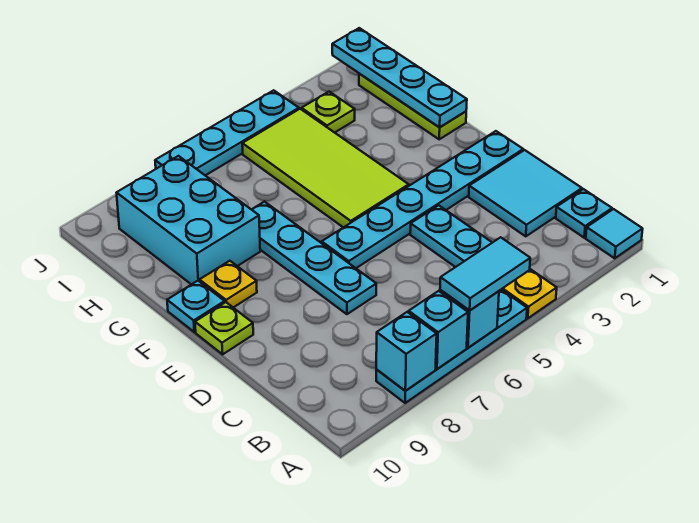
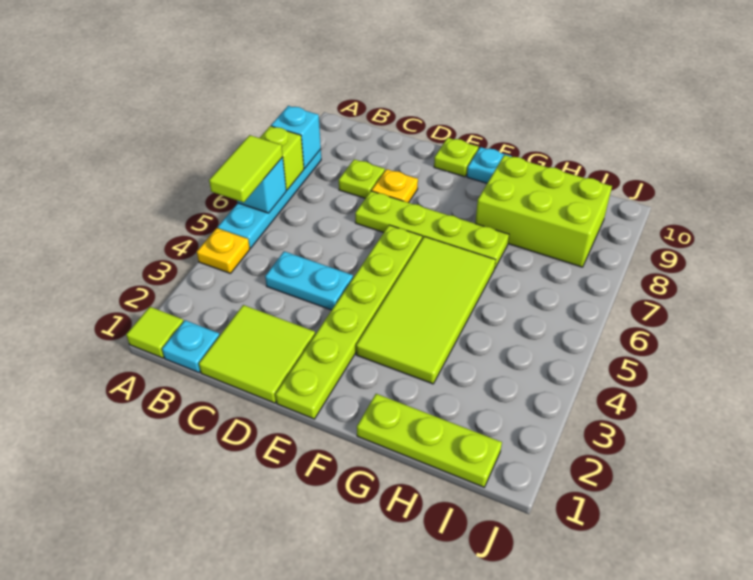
cyan tile A1 level 1 -> lime tile A1 level 1
cyan tile A5:A6 level 3 -> lime tile A5:A6 level 3
cyan brick A7 level 2 -> lime brick A7 level 2
cyan tile C1:D2 level 1 -> lime tile C1:D2 level 1
cyan plate D7:G7 level 1 -> lime plate D7:G7 level 1
cyan plate E1:E6 level 1 -> lime plate E1:E6 level 1
lime tile F4:I5 level 1 -> lime tile F3:G6 level 1
yellow plate F9 level 1 -> yellow plate D8 level 1
cyan plate G1:J1 level 2 -> none
cyan brick G8:I9 level 1 -> lime brick G8:I9 level 1
lime plate I3 level 1 -> lime plate C8 level 1
cyan plate J4:J7 level 1 -> none

